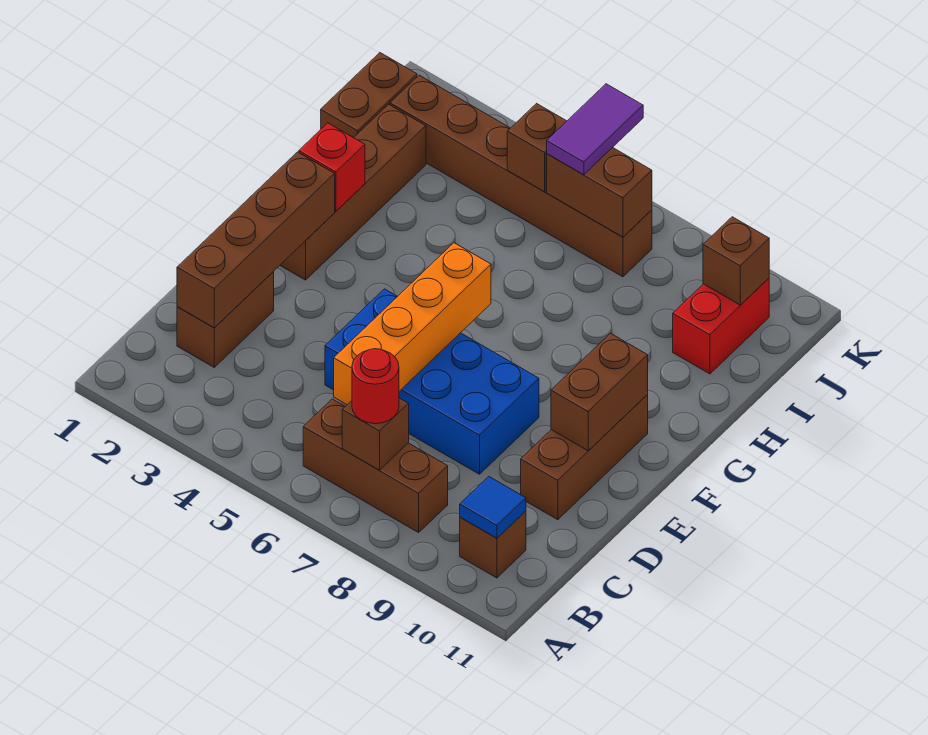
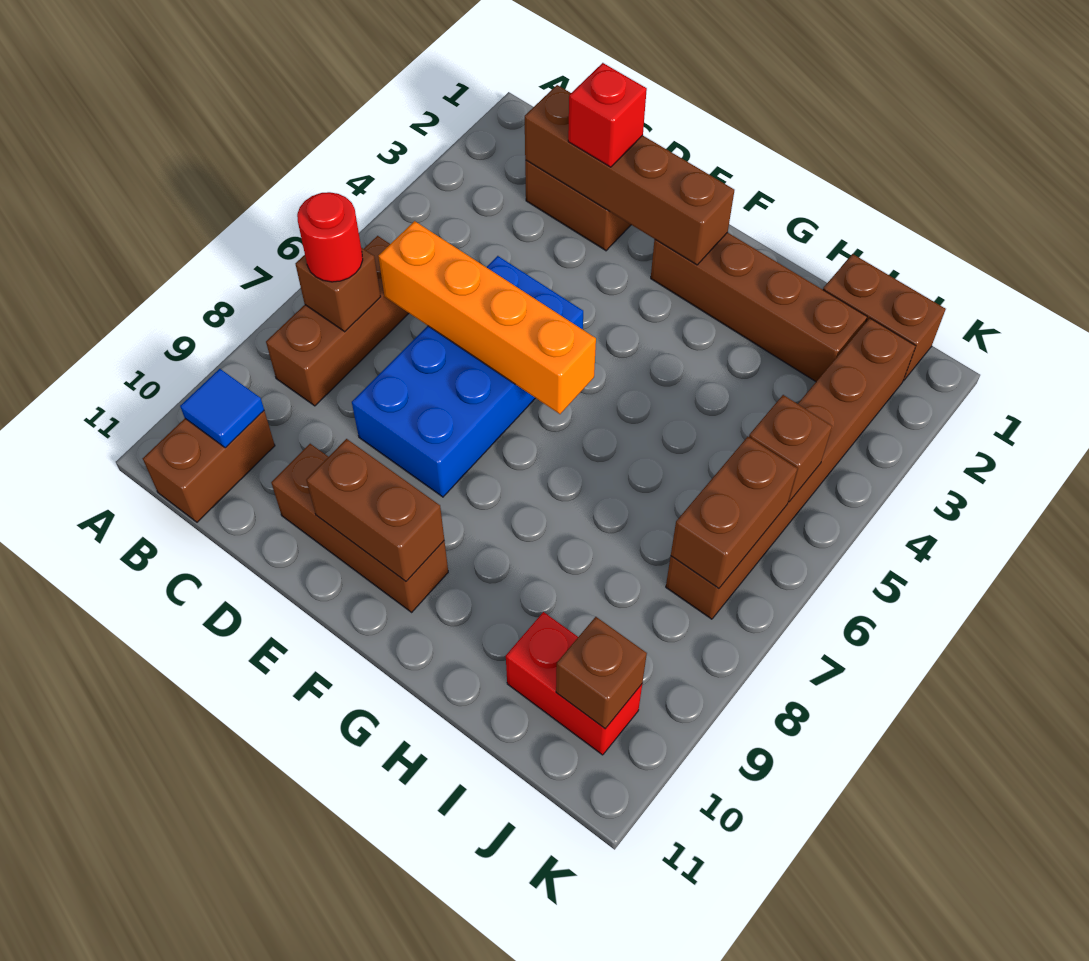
brown brick B10 level 1 -> brown brick B10:B11 level 1
red brick G2 level 2 -> red brick D2 level 3
purple tile J6:K6 level 3 -> none

